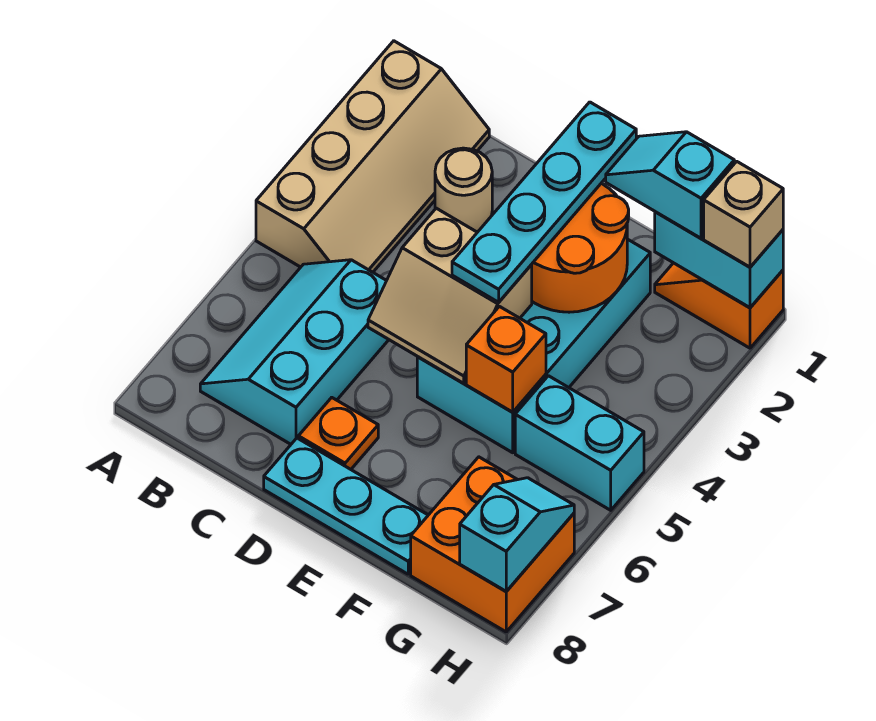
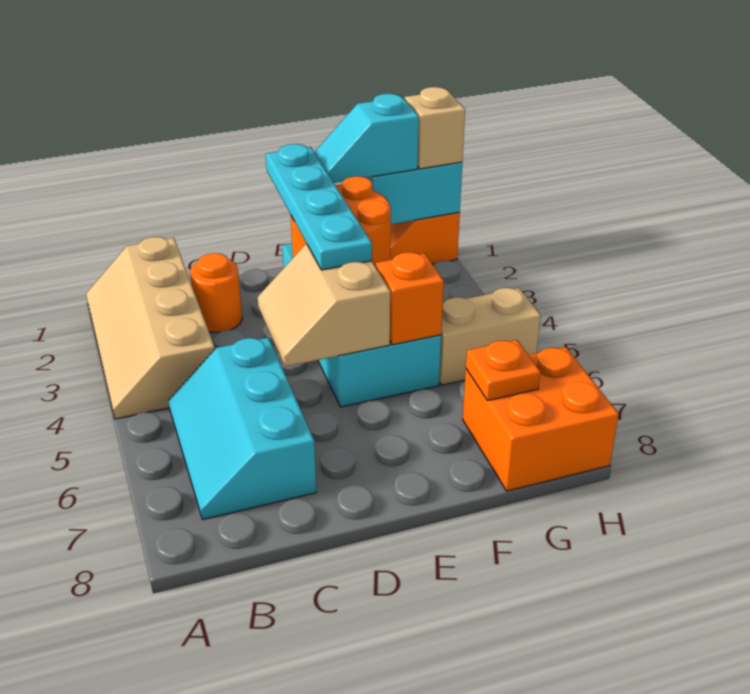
tan slope A1:B4 level 1 top A -> tan slope A1:B4 level 1 top B
tan round brick C2 level 1 -> orange round brick C2 level 1
tan slope D4:E5 level 2 top 4 -> tan slope D4:E5 level 2 top E
orange plate D7 level 1 -> orange plate G7 level 2
cyan plate D8:F8 level 1 -> none
cyan brick G5:H5 level 1 -> tan brick G5:H5 level 1
cyan slope H7:H8 level 2 top 8 -> none

